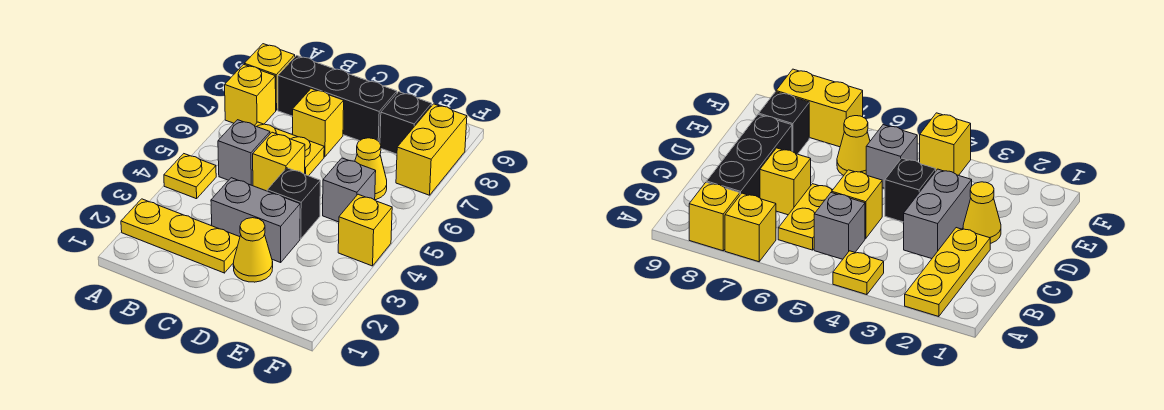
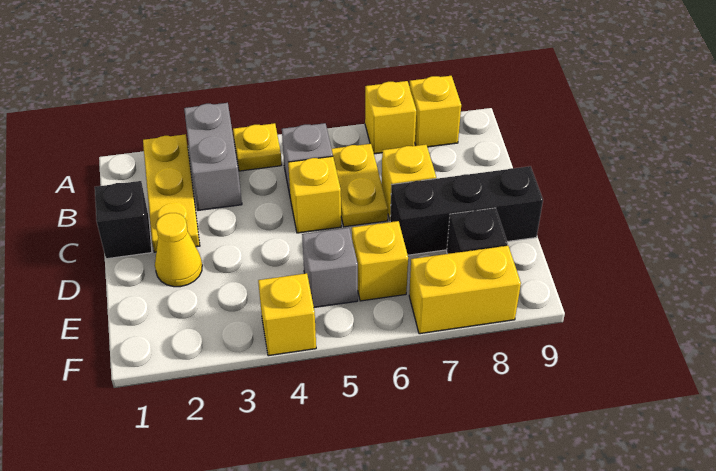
black brick B8:D8 level 1 -> black brick D7:D9 level 1
grey brick C3:D3 level 1 -> grey brick A3:B3 level 1
black brick D4 level 1 -> black brick C1 level 1
yellow cone E6 level 1 -> yellow brick E6 level 1

